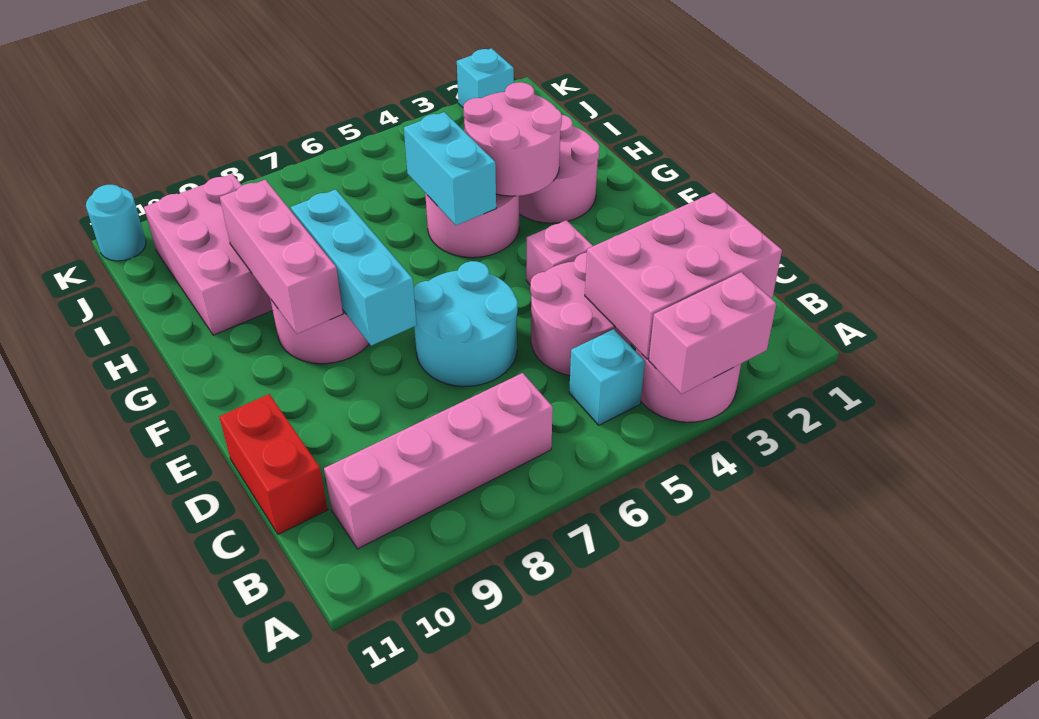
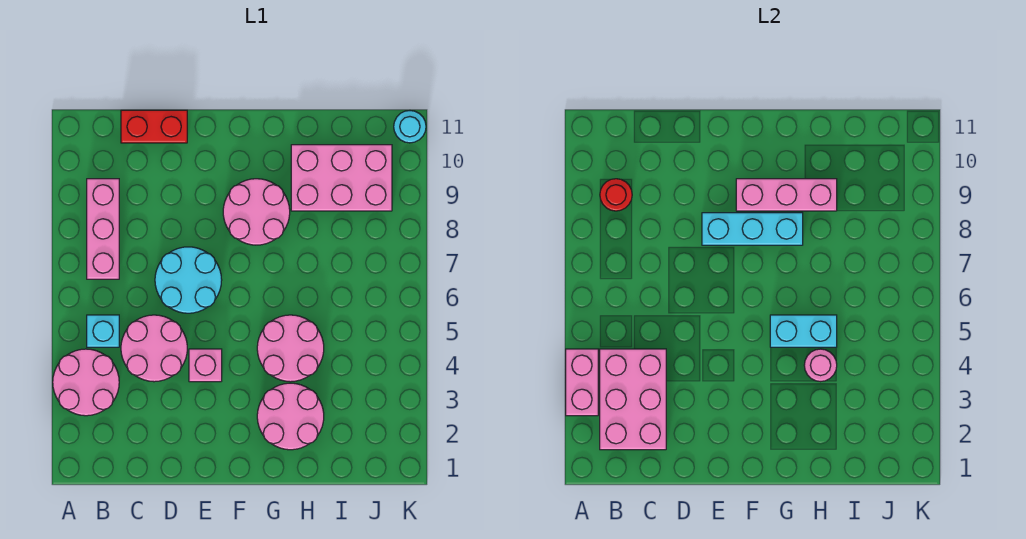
pink brick B7:B10 level 1 -> pink brick B7:B9 level 1
none -> red round brick B9 level 2
pink round brick G3:H4 level 2 -> pink round brick H4 level 2
cyan brick K2 level 1 -> none

